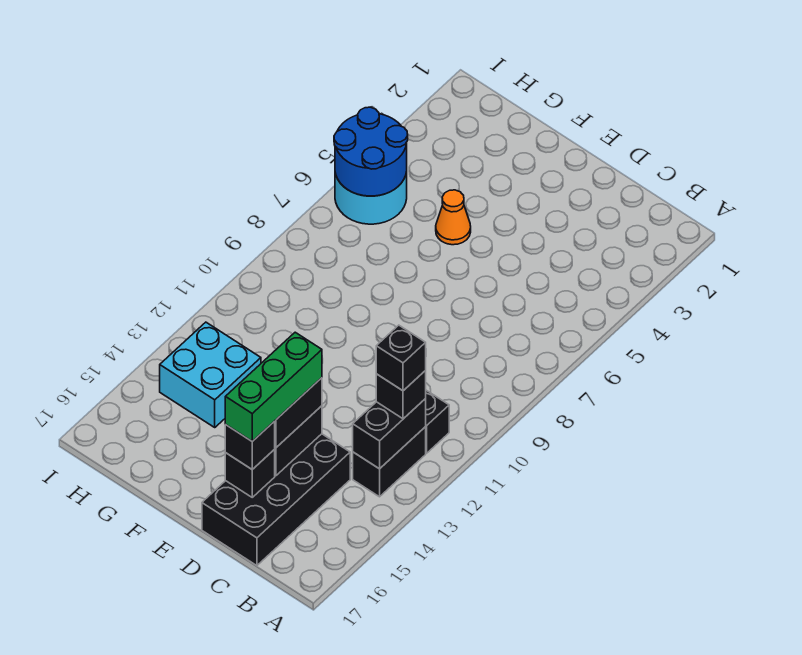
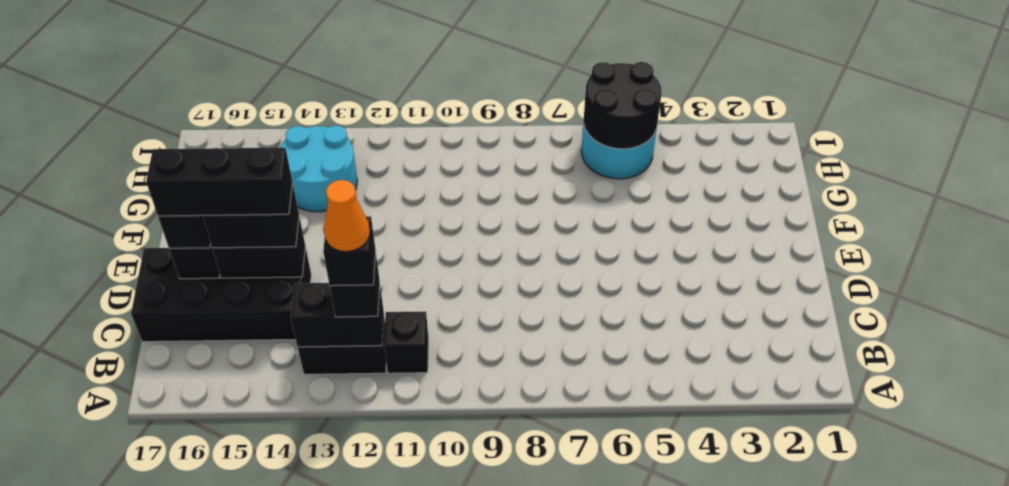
green brick D14:D16 level 4 -> black brick D14:D16 level 4
orange cone F5 level 1 -> orange cone B12 level 5
cyan brick G13:H14 level 1 -> cyan round brick G13:H14 level 1
blue round brick H5:I6 level 2 -> black round brick H5:I6 level 2

